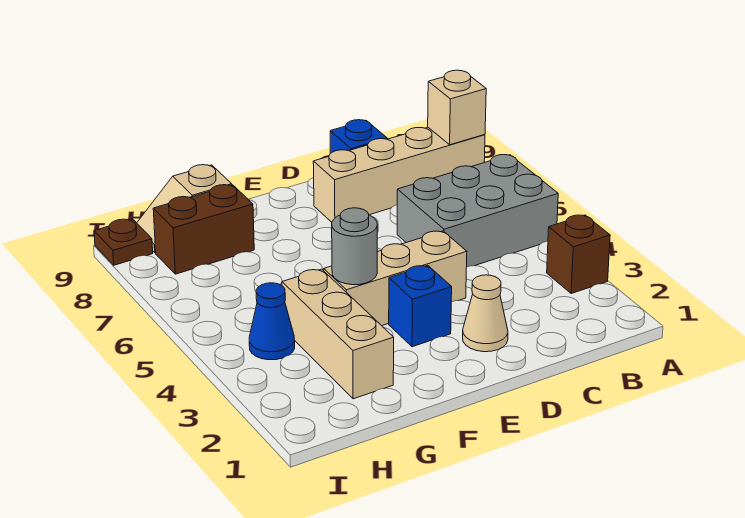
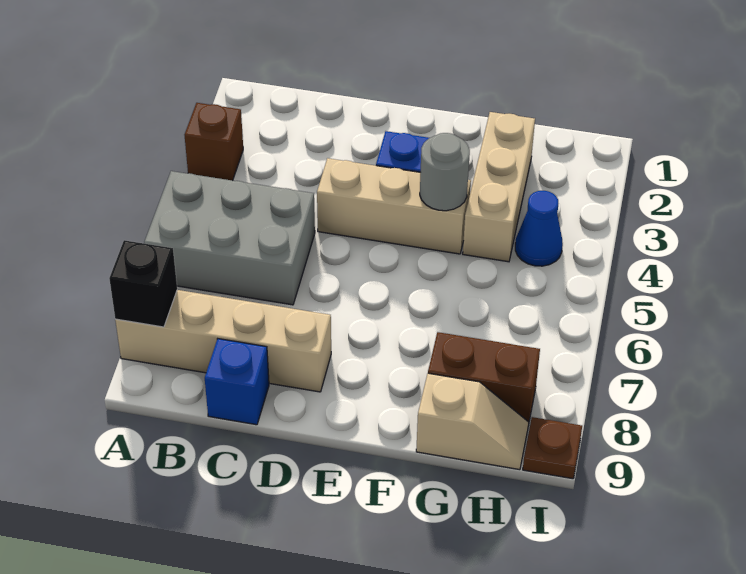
tan brick A8 level 2 -> black brick A8 level 2
tan cone D2 level 1 -> none

